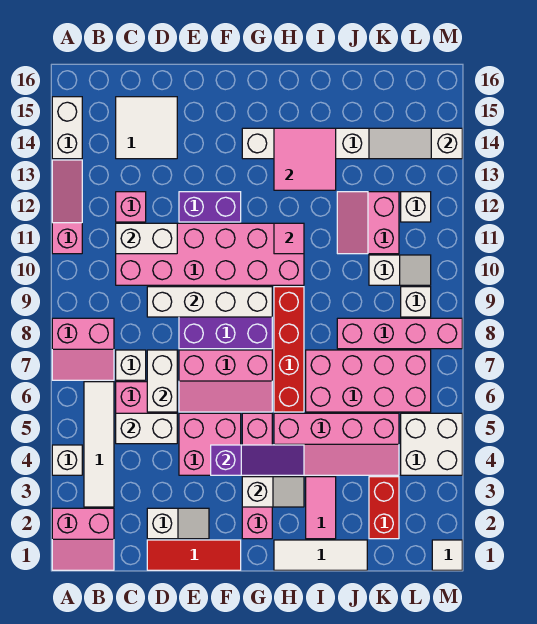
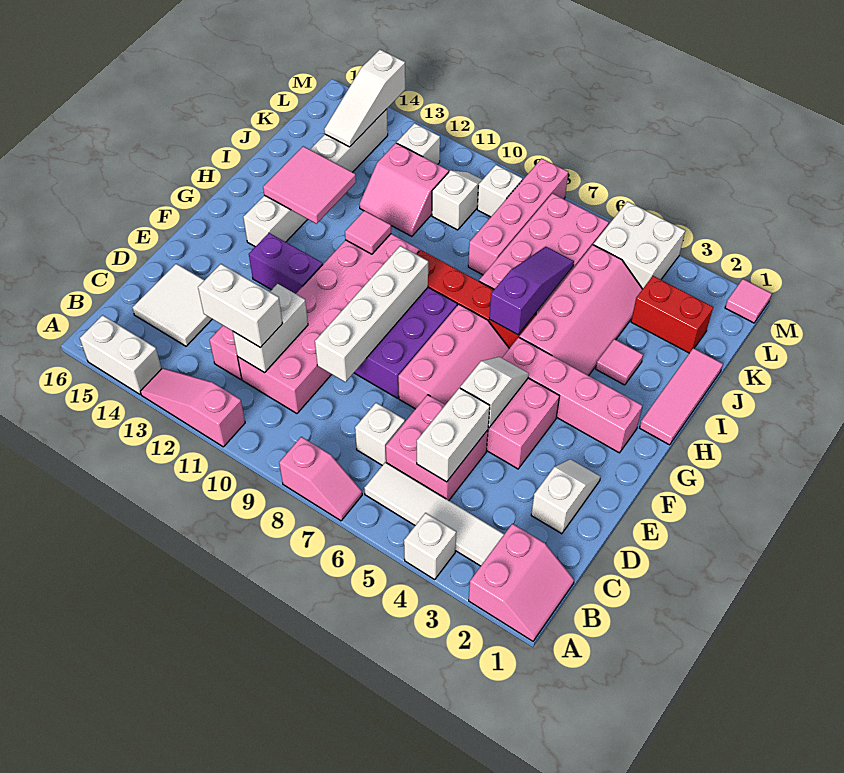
pink slope A7:B8 level 1 top 8 -> pink slope A7:A8 level 1 top 8
red tile D1:F1 level 1 -> none
white brick D6:D7 level 2 -> white brick C11:C12 level 3
purple brick E12:F12 level 1 -> purple brick F12:F13 level 1
purple slope F4:H4 level 2 top F -> purple slope H6:J6 level 2 top H
white slope G3:H3 level 2 top G -> white slope E5:F5 level 2 top E
white tile H1:J1 level 1 -> pink tile H1:J1 level 1
pink tile I2:I3 level 1 -> pink tile I3 level 1
white tile M1 level 1 -> pink tile M1 level 1

